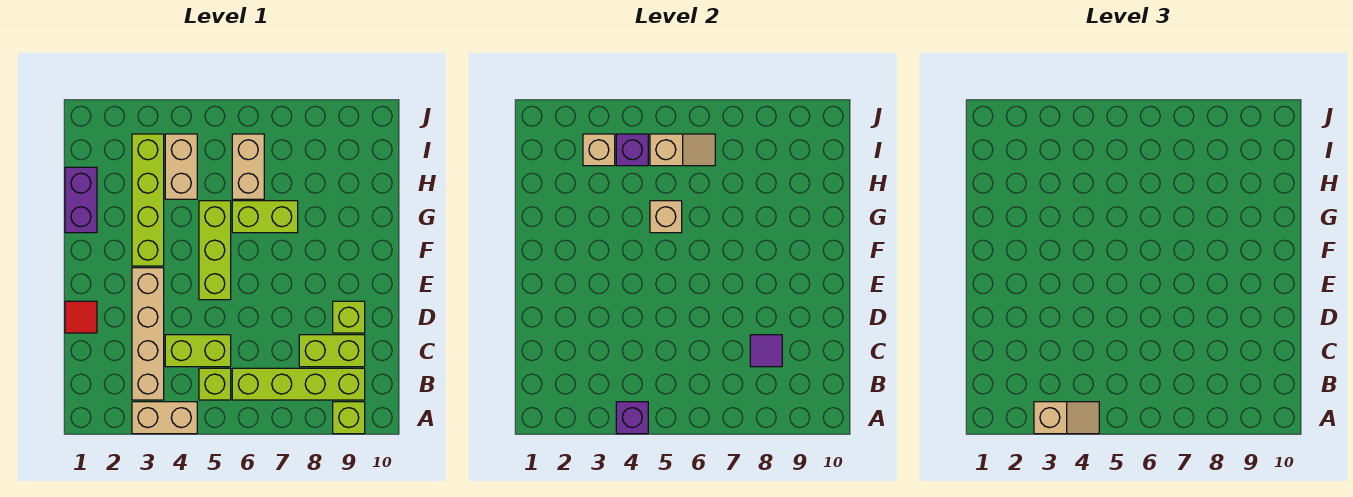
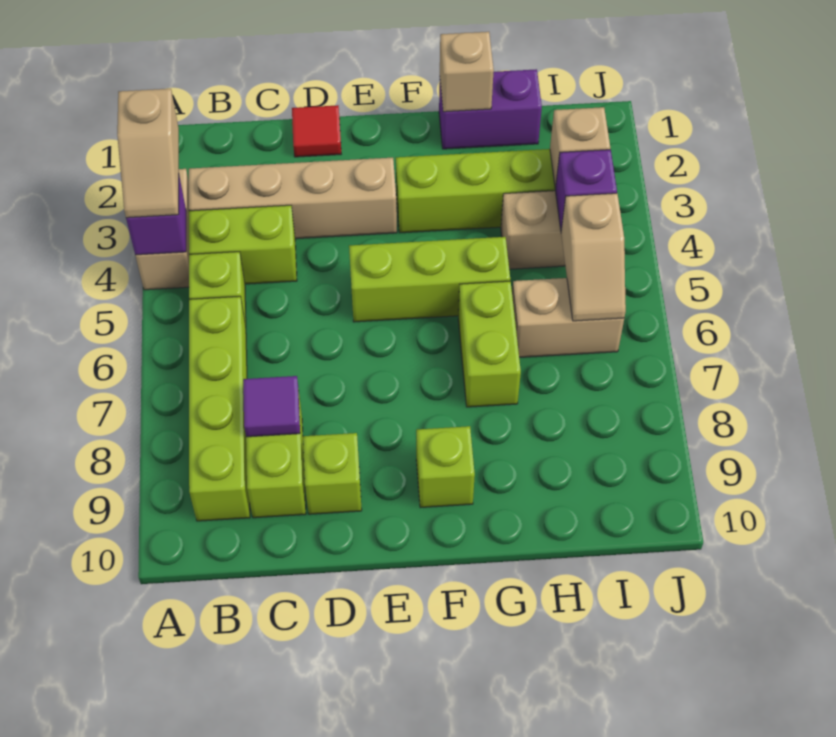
lime brick A9 level 1 -> lime brick F9 level 1
lime brick C4:C5 level 1 -> lime brick B4:C4 level 1
tan brick G5 level 2 -> tan brick G1 level 2

